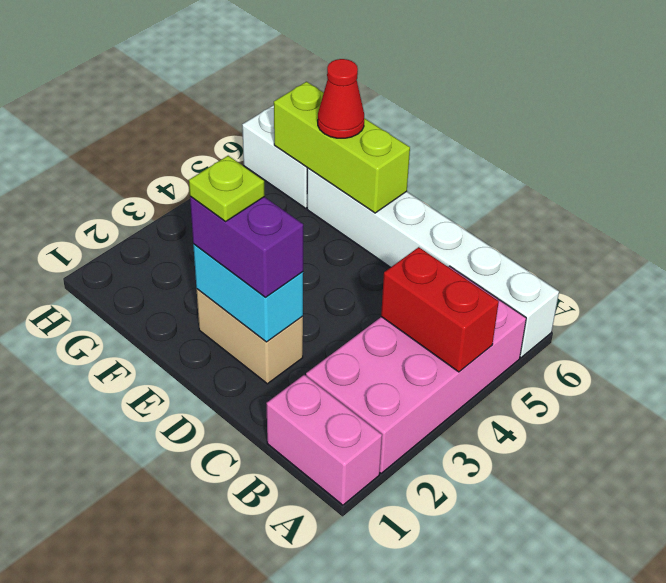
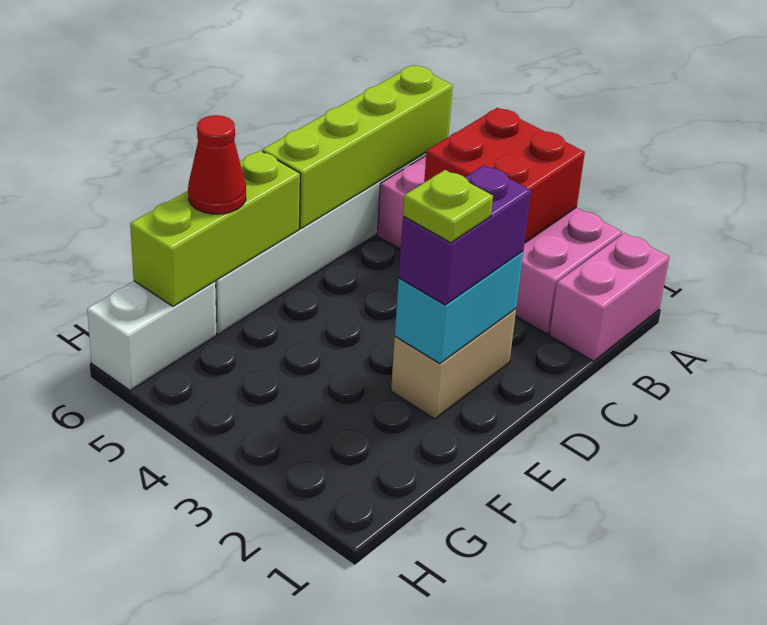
red brick A4:B4 level 2 -> red brick A3:B4 level 2
none -> lime brick A6:D6 level 2

